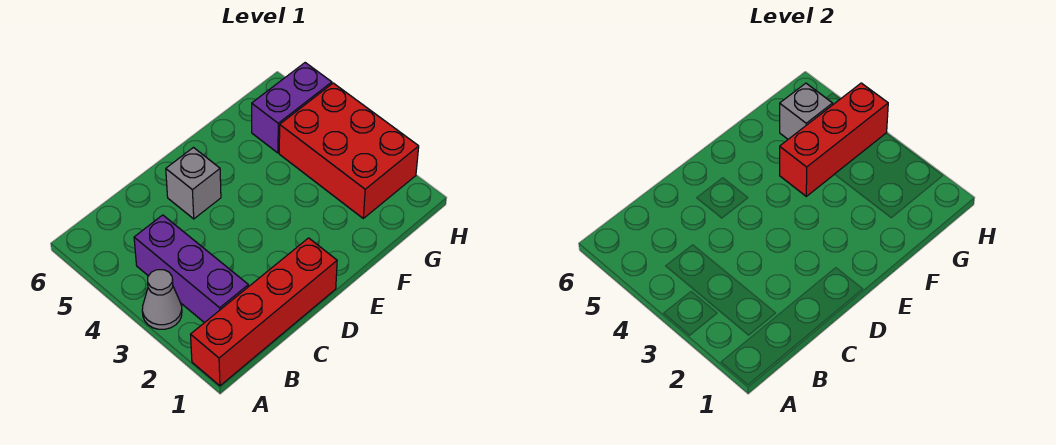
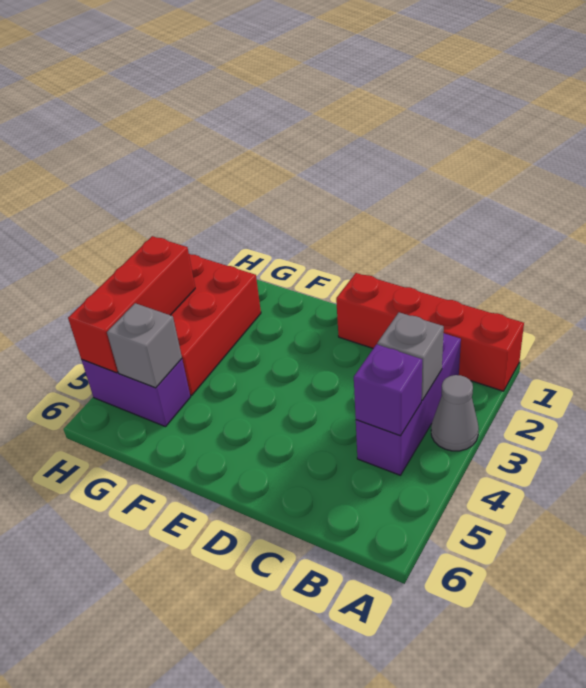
none -> purple brick B4 level 2
grey brick D5 level 1 -> grey brick B3 level 2
red brick F4:H4 level 2 -> red brick H3:H5 level 2

